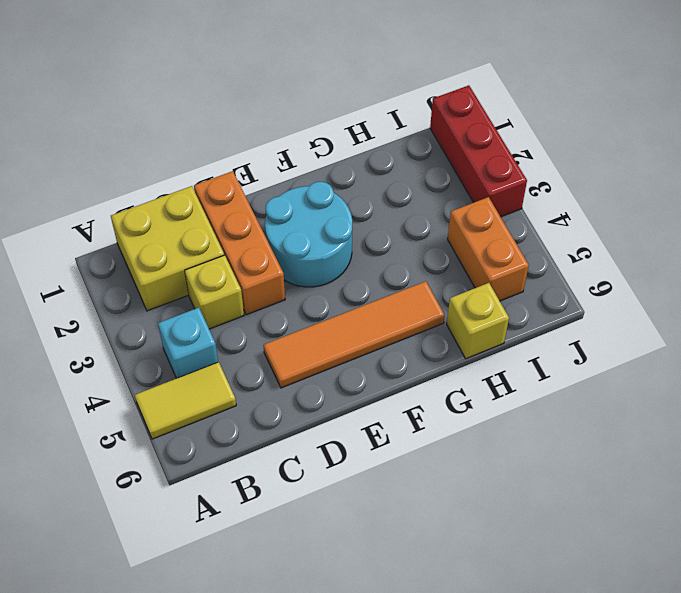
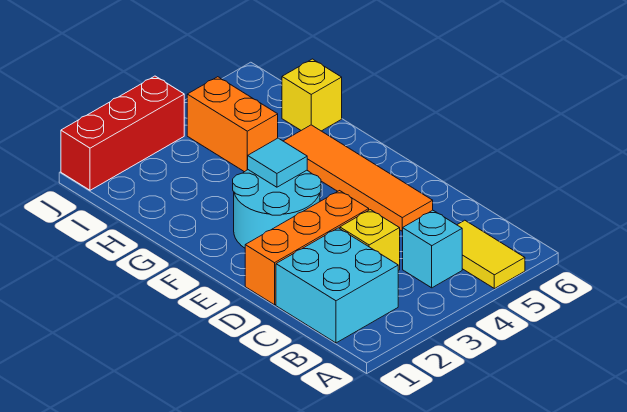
yellow brick B1:C2 level 1 -> cyan brick B1:C2 level 1
none -> cyan tile F3 level 2
orange brick I4:I5 level 1 -> orange brick H4:I4 level 1

